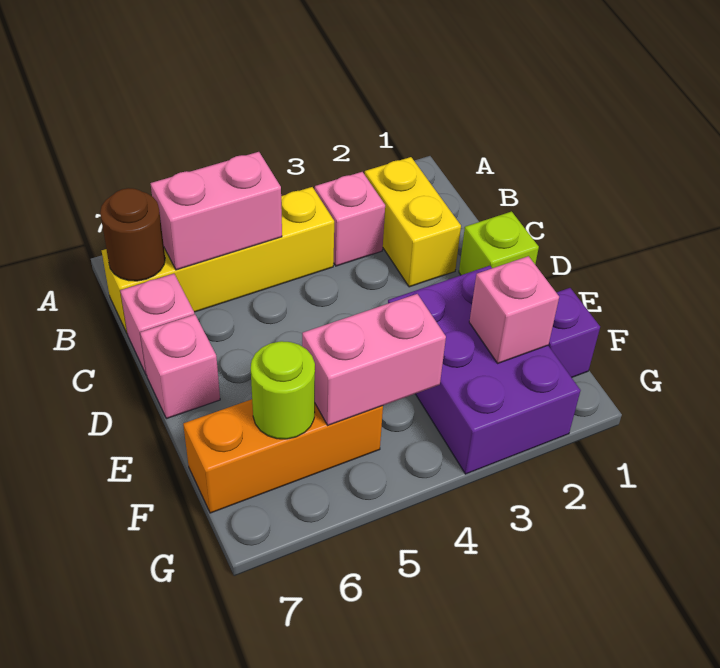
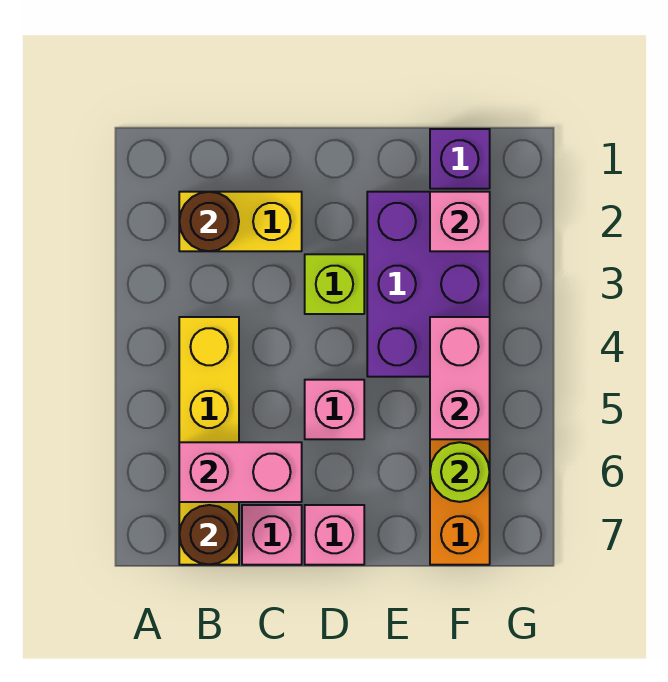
none -> brown round brick B2 level 2
pink brick B3 level 1 -> pink brick D5 level 1
pink brick B5:B6 level 2 -> pink brick B6:C6 level 2
lime brick D1 level 1 -> lime brick D3 level 1
purple brick E2:G3 level 1 -> purple brick E2:F4 level 1

